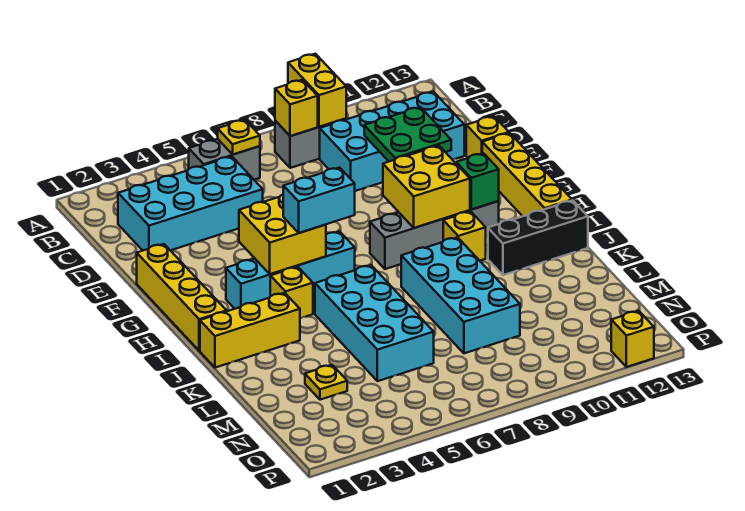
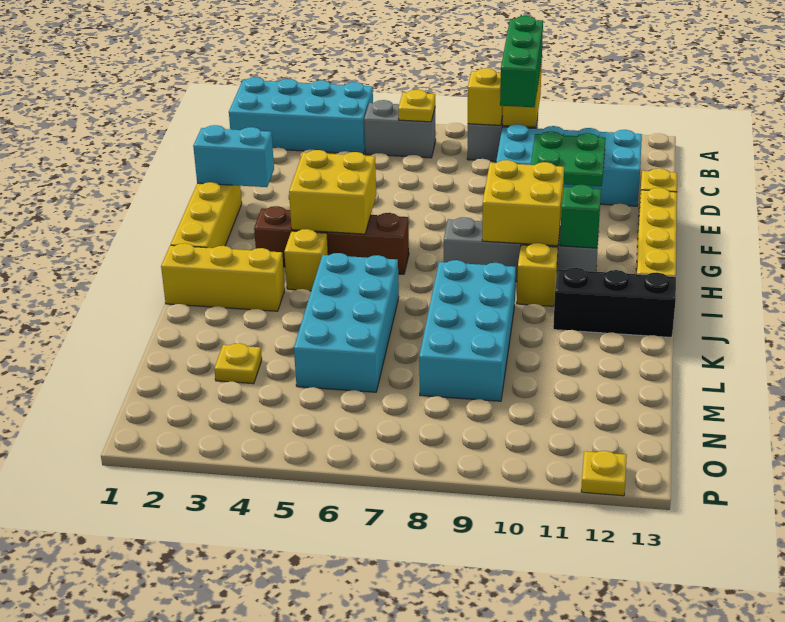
none -> green brick A9:C9 level 3
cyan brick C2:D5 level 1 -> cyan brick A1:B4 level 1
cyan brick H3:H6 level 1 -> brown brick H3:H6 level 1
cyan brick H5:H6 level 3 -> cyan brick F1:F2 level 2
yellow brick P12 level 1 -> yellow plate P12 level 1

